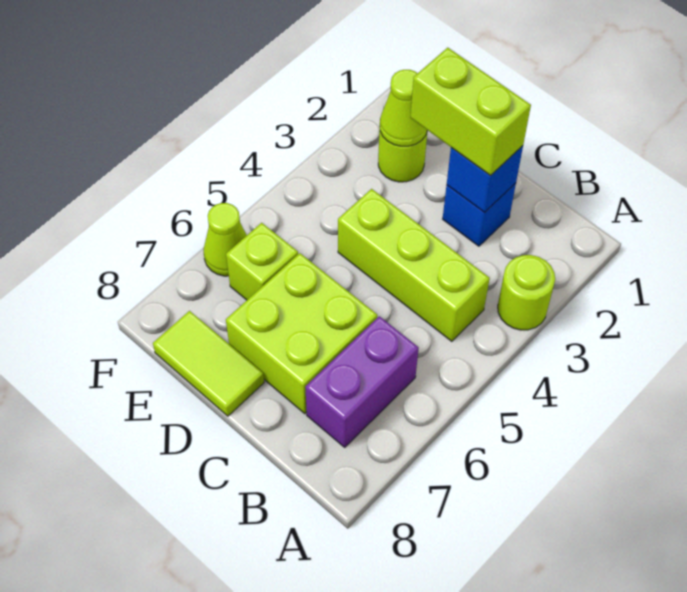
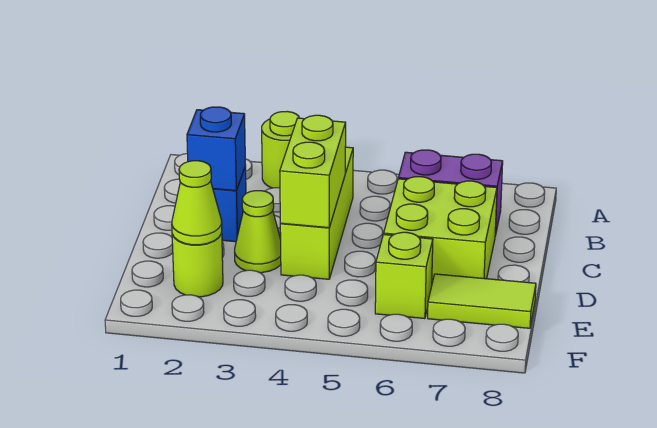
lime brick C2:D2 level 3 -> lime brick C4:D4 level 2
lime tile D8:E8 level 1 -> lime tile E7:E8 level 1
lime cone F6 level 1 -> lime cone D3 level 1

